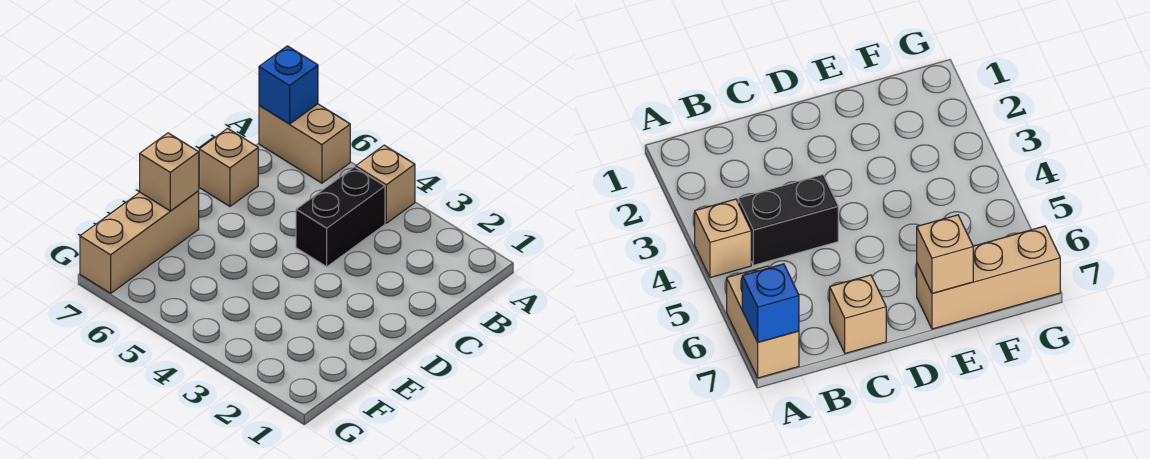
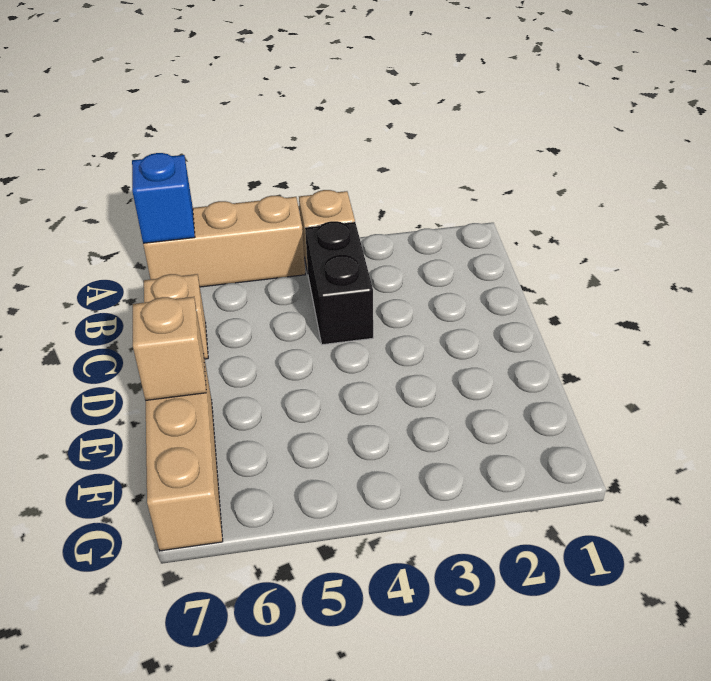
tan brick A6:A7 level 1 -> tan brick A5:A7 level 1

